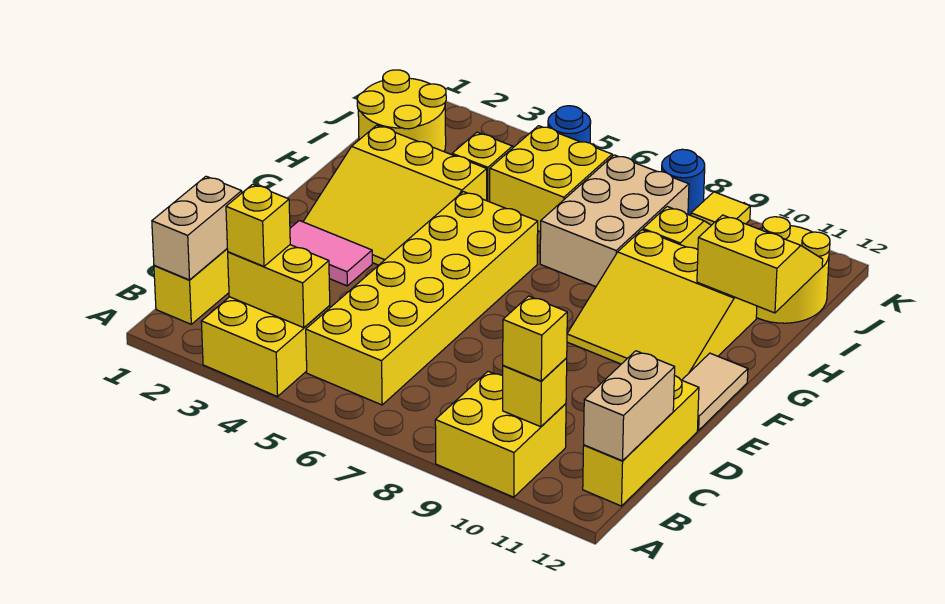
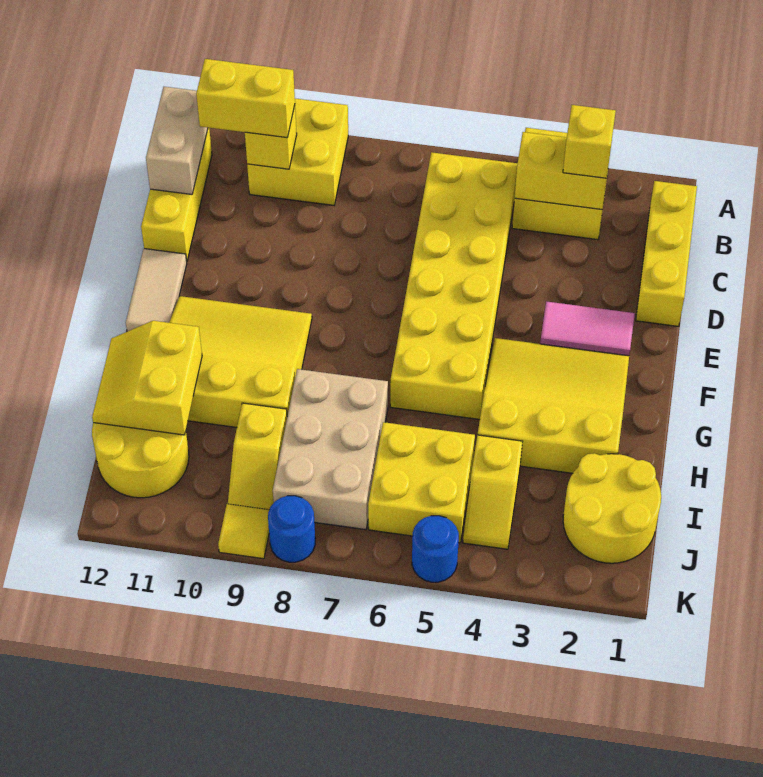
tan brick B1:C1 level 2 -> none
yellow brick B10 level 3 -> yellow brick B10:B11 level 3
yellow slope H11:I12 level 2 top H -> yellow slope H11:I12 level 2 top 11

